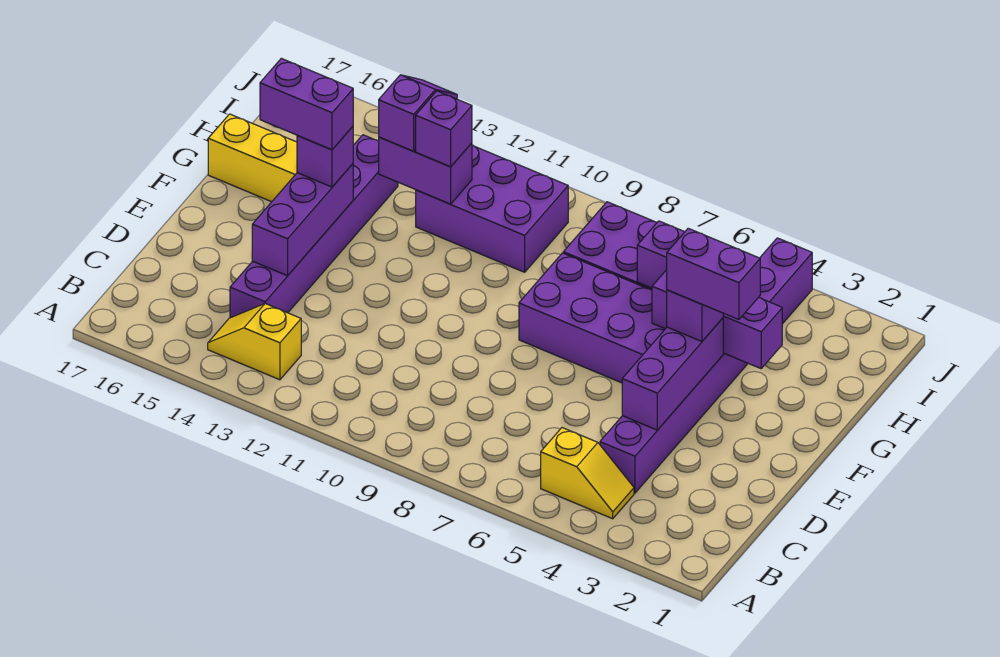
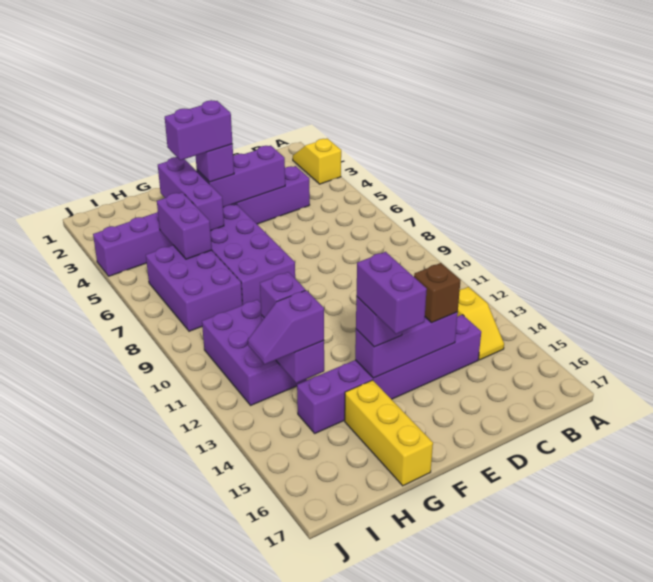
yellow slope B4:B5 level 1 top 5 -> yellow slope A2:A3 level 1 top 3
none -> brown brick D14 level 3
purple brick F3:F4 level 4 -> purple brick F4:G4 level 4

